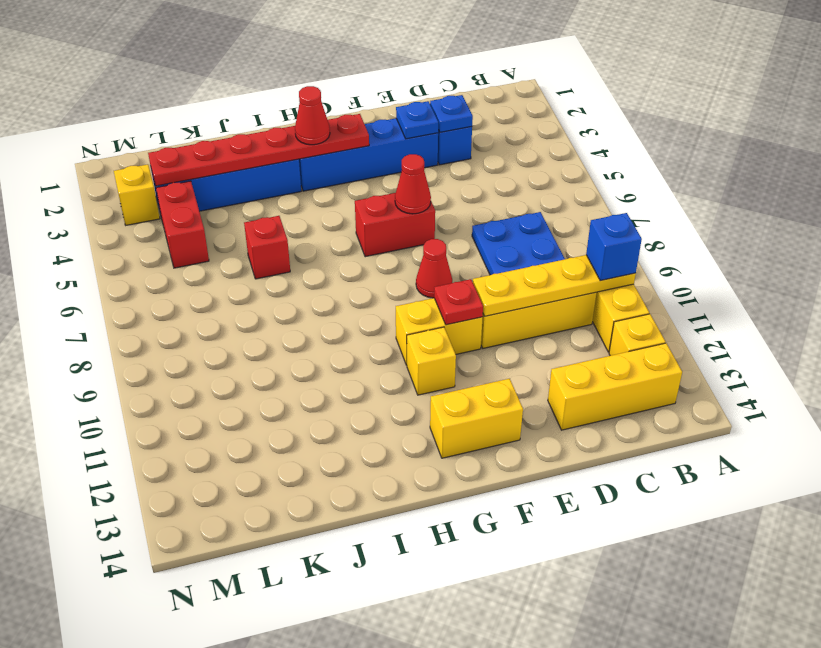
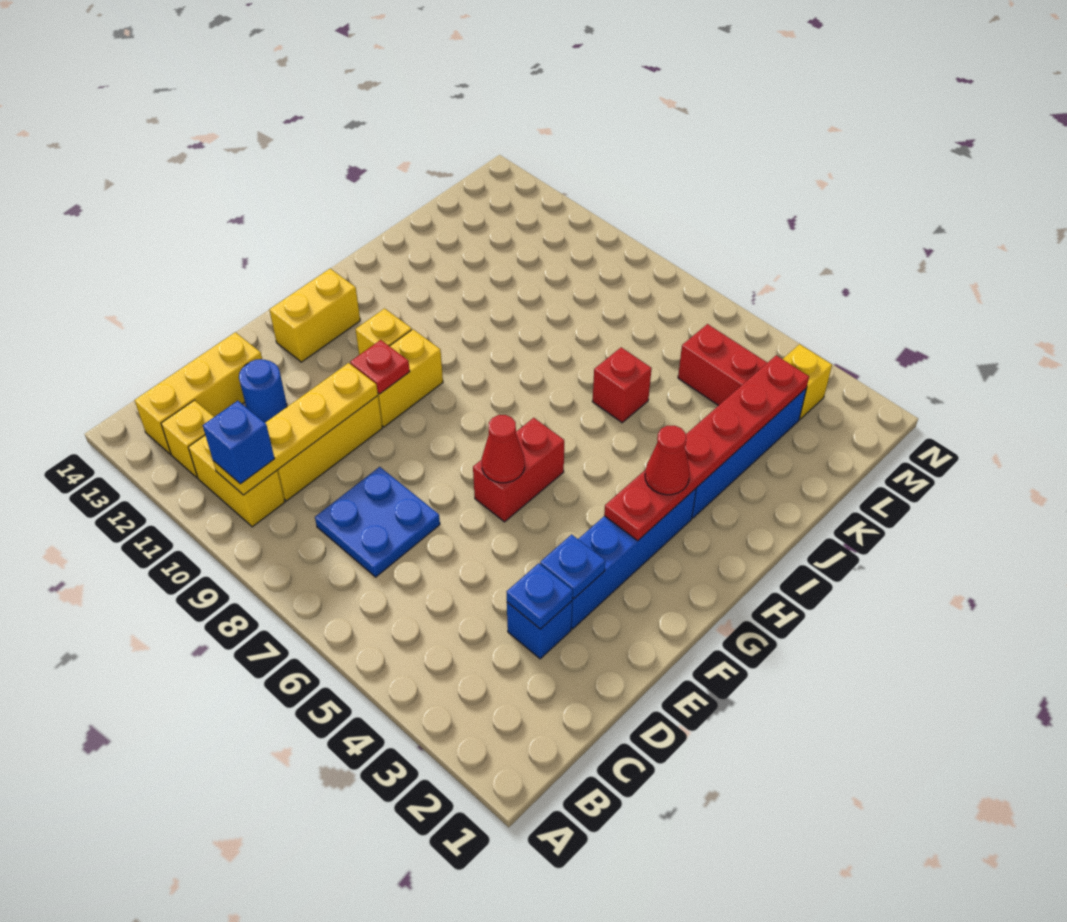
none -> blue round brick D12 level 1
red cone F8 level 1 -> none

